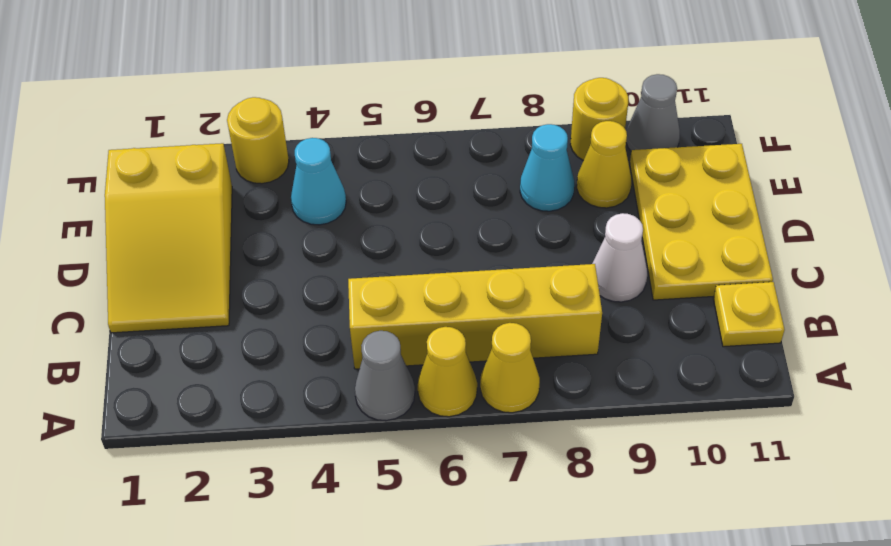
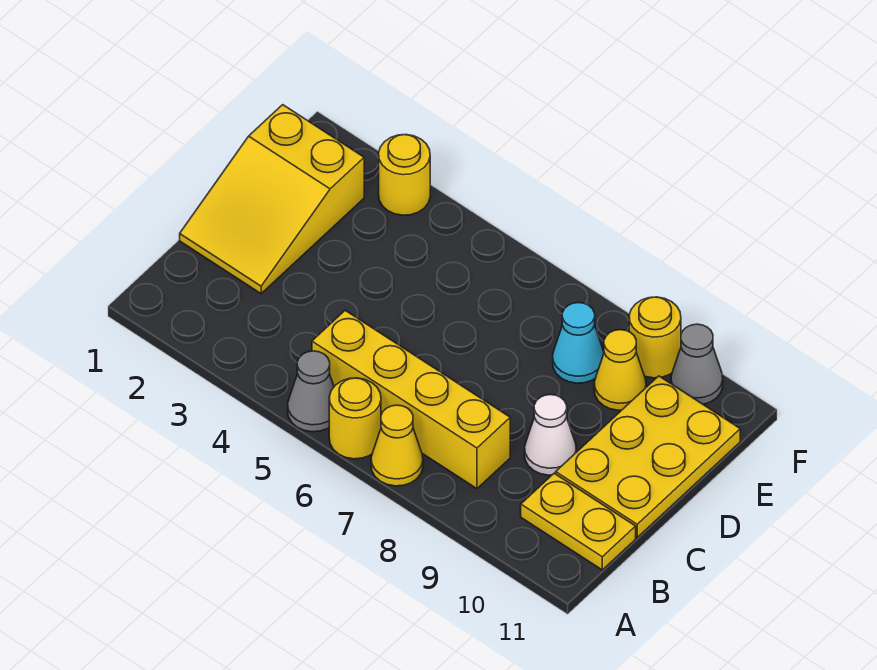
yellow cone A6 level 1 -> yellow round brick A6 level 1
yellow plate B11 level 1 -> yellow plate B10:B11 level 1
cyan cone E4 level 1 -> none

